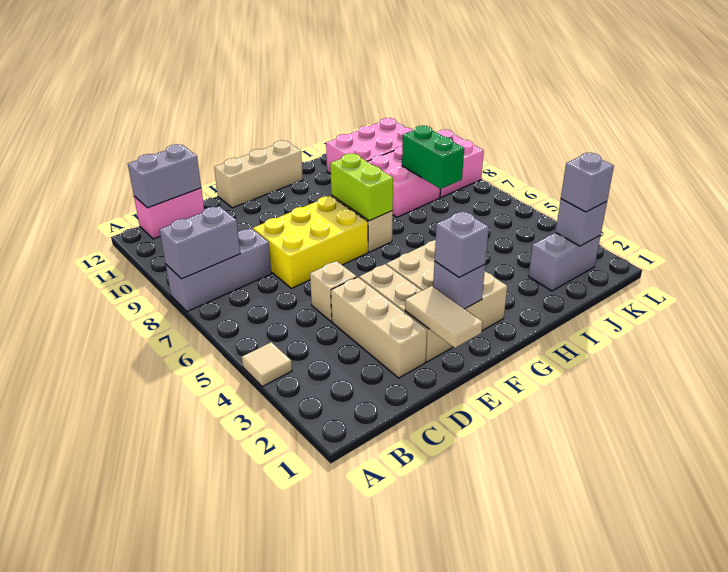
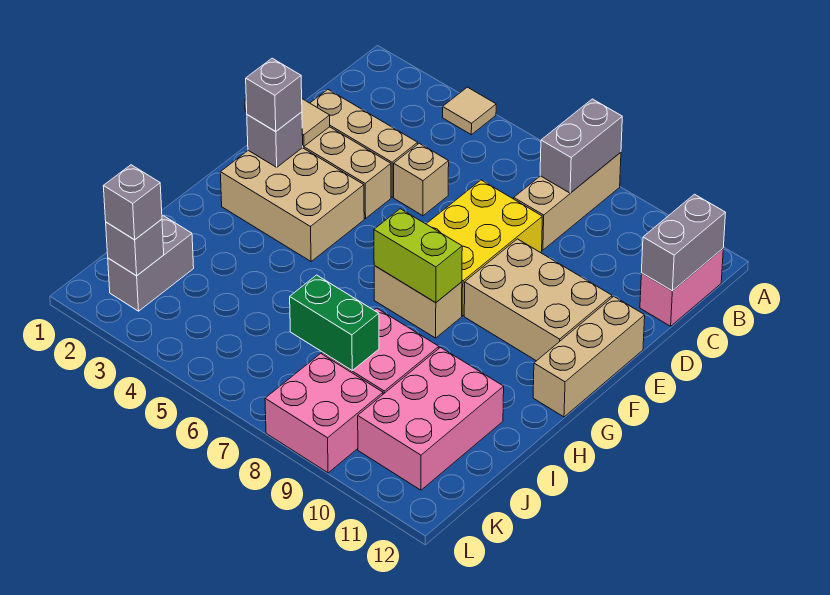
grey brick A8:C8 level 1 -> tan brick A8:C8 level 1
none -> tan brick E9:F11 level 1

